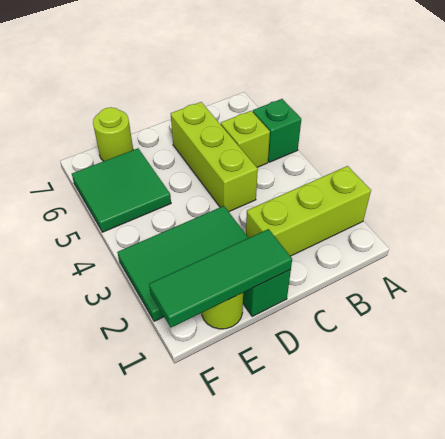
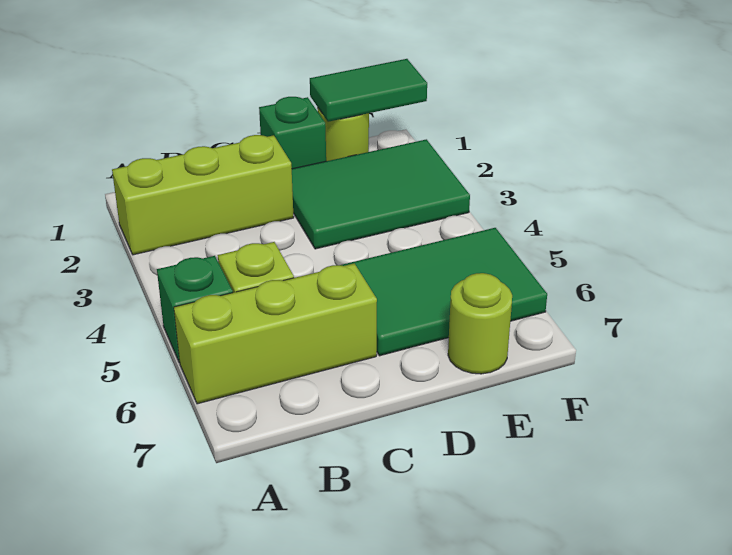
lime brick C4:C6 level 1 -> lime brick A6:C6 level 1
green tile D1:F1 level 2 -> green tile E1:F1 level 2
green tile E5:F6 level 1 -> green tile D5:F6 level 1

